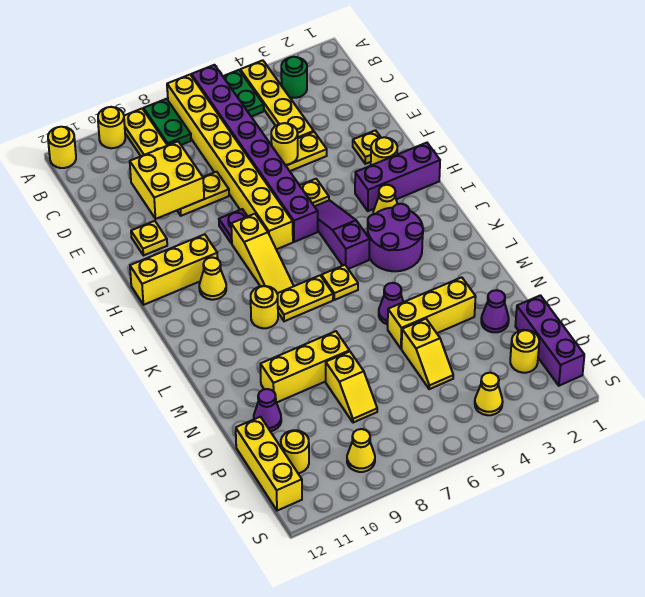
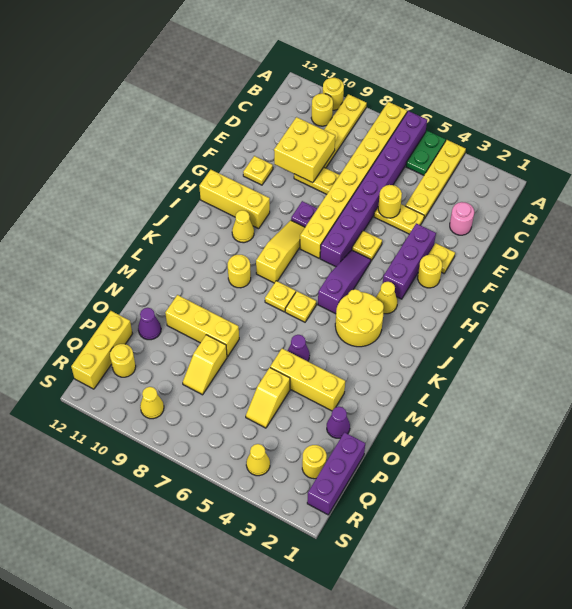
green plate A8:B8 level 1 -> none
yellow round brick A12 level 1 -> yellow round brick B10 level 1
green round brick B3 level 1 -> none
none -> pink round brick D2 level 1
purple brick H1:H3 level 1 -> purple brick F3:H3 level 1
yellow slope H8:J8 level 1 top H -> yellow slope H8:J8 level 1 top J
purple round brick J3:K4 level 1 -> yellow round brick J3:K4 level 1
yellow plate K7:K8 level 1 -> yellow plate K7 level 1

